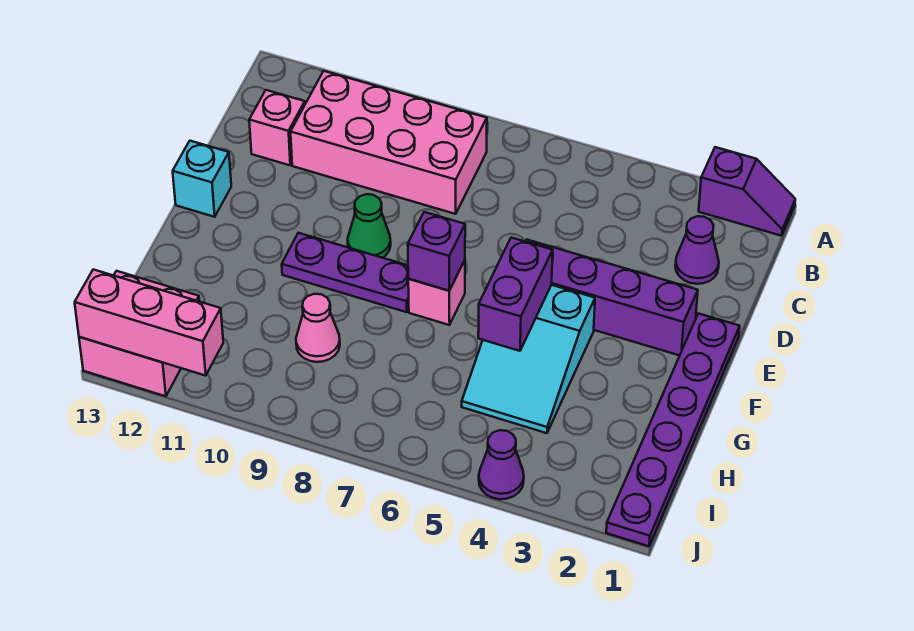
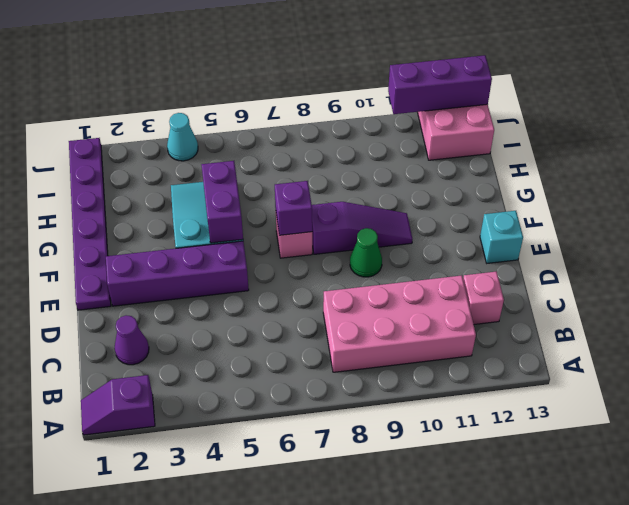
purple plate F8:F10 level 1 -> purple slope F8:F10 level 1 top 8
pink cone H9 level 1 -> none
purple cone J4 level 1 -> cyan cone J4 level 1
pink brick J11:J13 level 2 -> purple brick J11:J13 level 2

